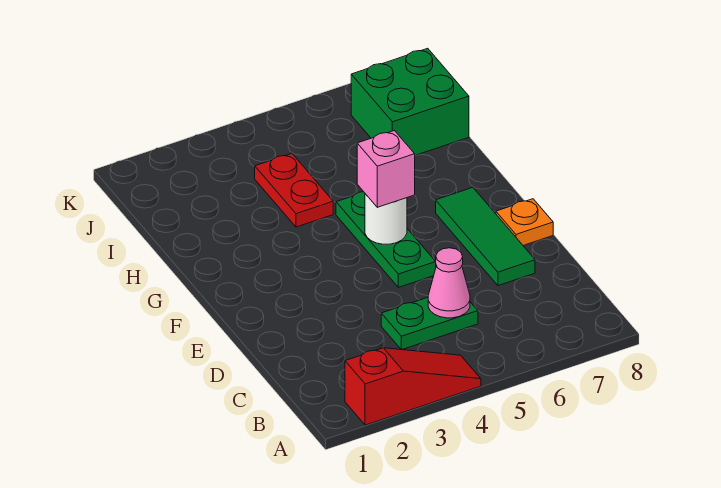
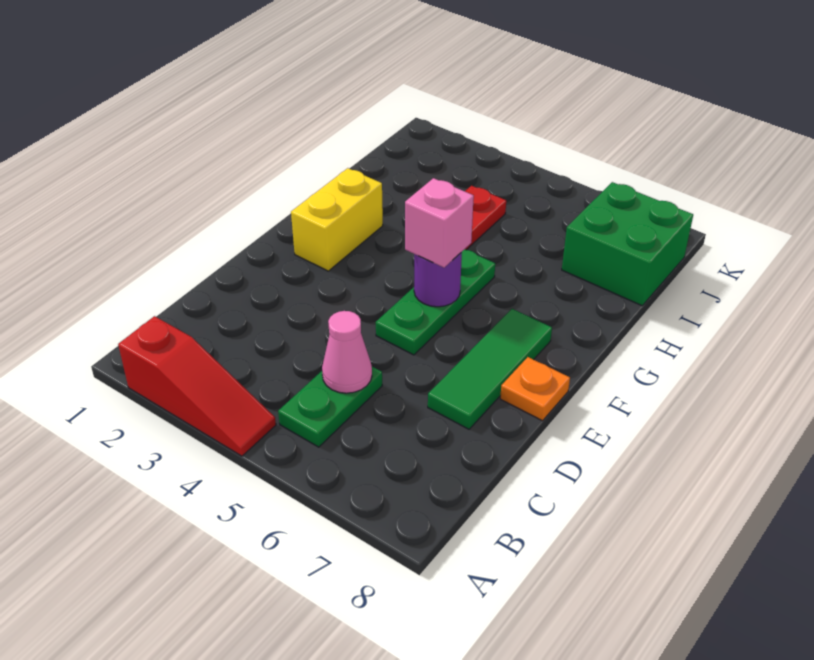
green plate C4:C5 level 1 -> green plate B5:C5 level 1
none -> yellow brick F2:G2 level 1
white round brick F5 level 2 -> purple round brick F5 level 2

